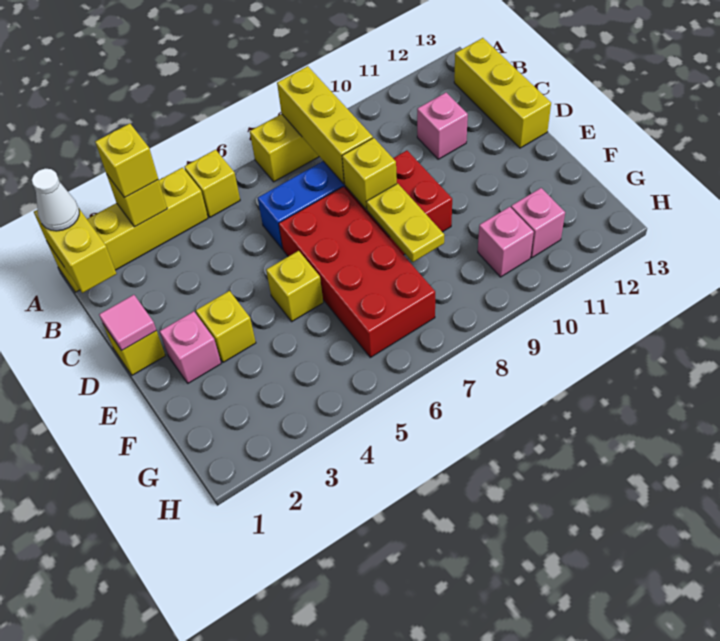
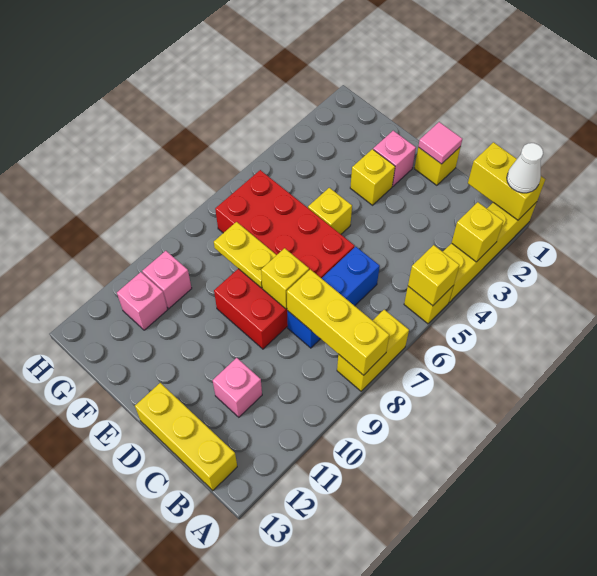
yellow brick A3 level 3 -> yellow brick A5 level 2

